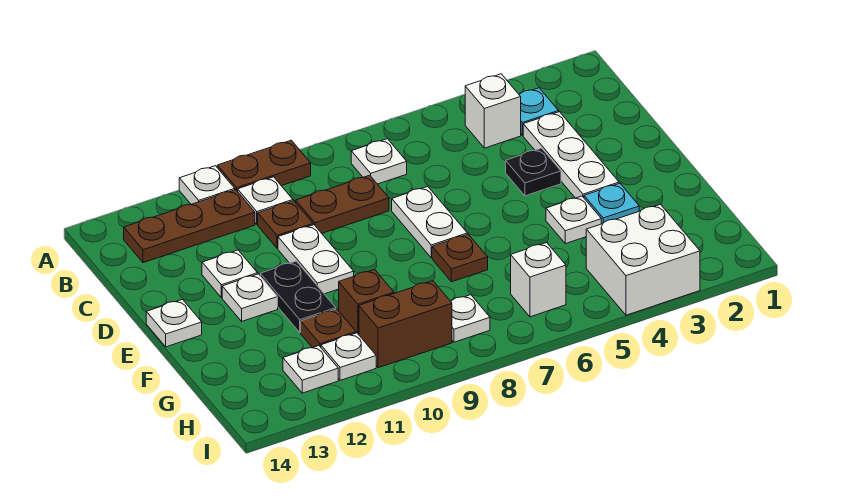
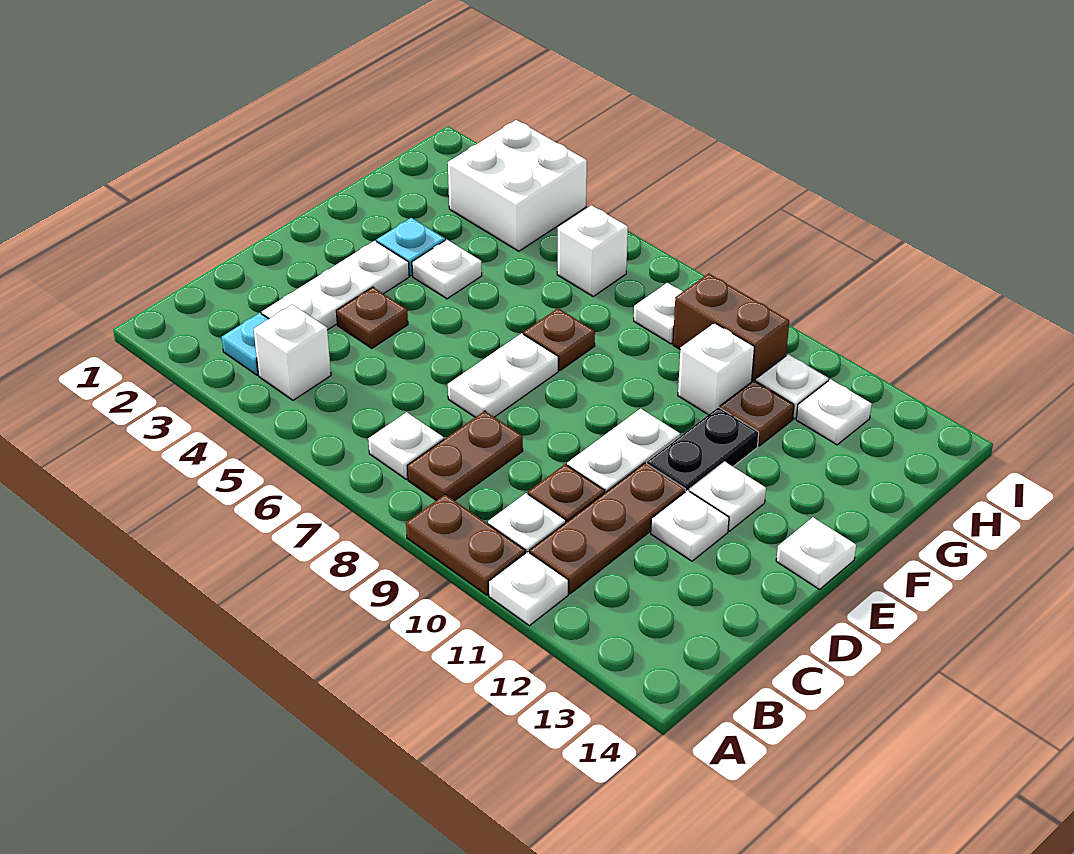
brown plate B11:B13 level 1 -> brown plate B11:D11 level 1
brown plate C8:C9 level 1 -> brown plate B8:C8 level 1
black plate D4 level 1 -> brown plate D4 level 1
brown brick G10 level 1 -> white brick G10 level 1

